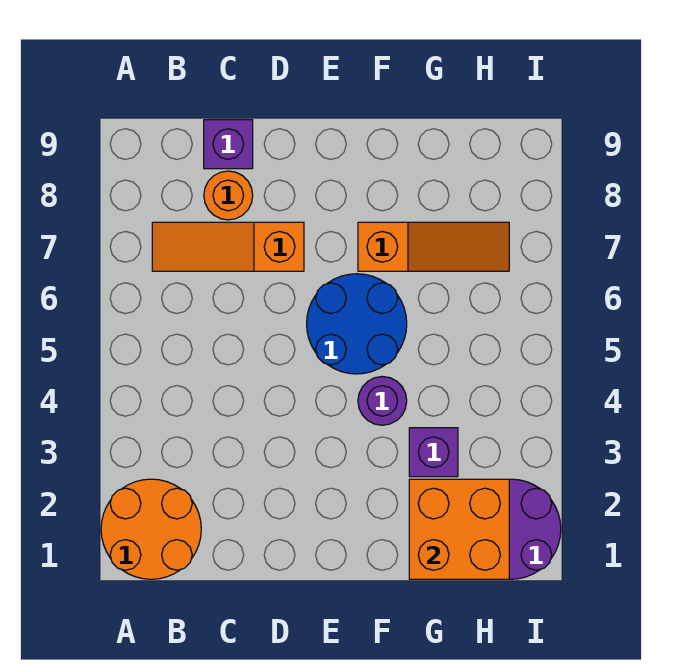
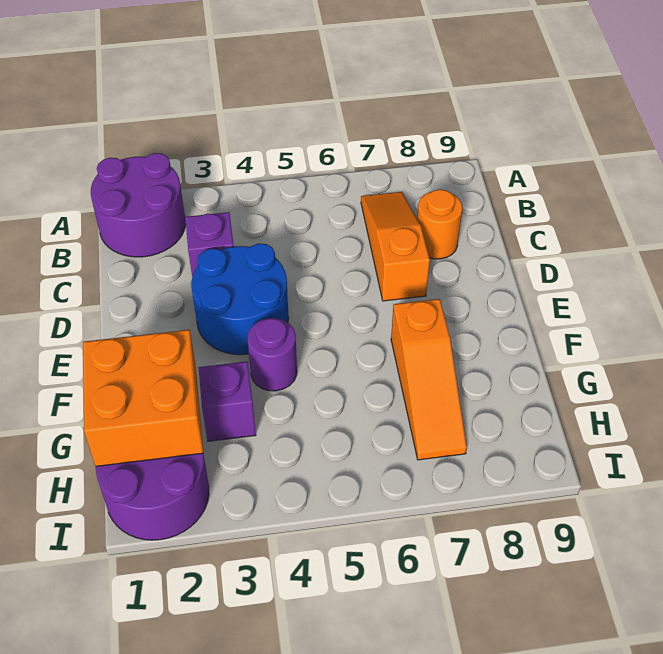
orange round brick A1:B2 level 1 -> purple round brick A1:B2 level 1
purple brick C9 level 1 -> purple brick C3 level 1
blue round brick E5:F6 level 1 -> blue round brick D3:E4 level 1

